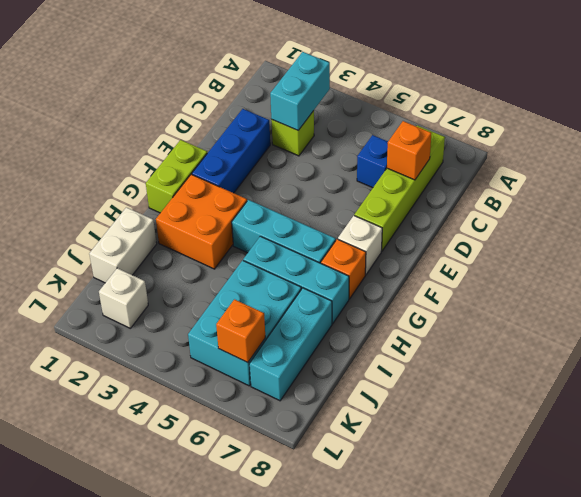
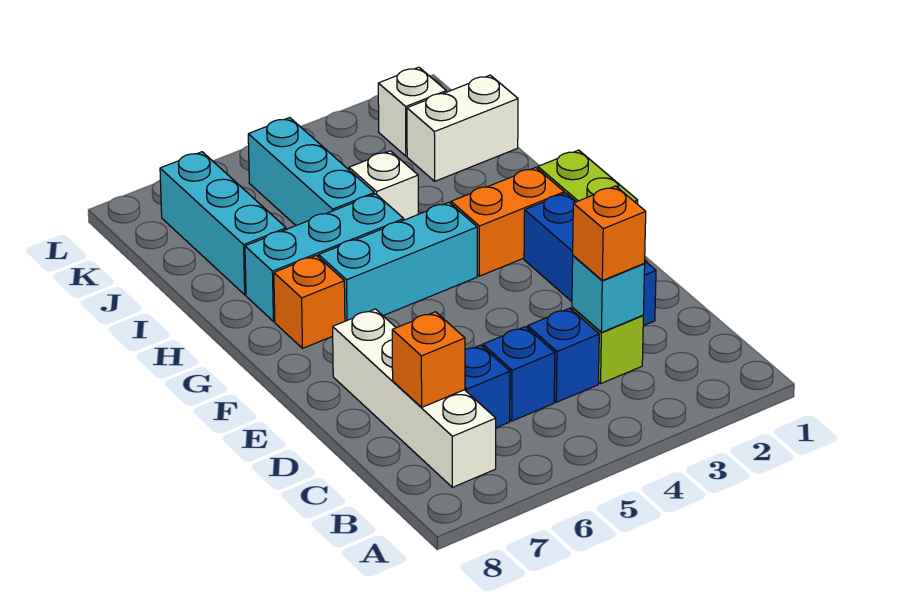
cyan brick B3:C3 level 2 -> cyan brick C3 level 2
lime brick B7:E7 level 1 -> white brick B7:E7 level 1
none -> blue brick C4 level 1
none -> blue brick C5 level 1
white brick F7 level 1 -> white brick I4 level 1
orange brick G2:H3 level 1 -> orange brick G2:G3 level 1
white brick I1:J1 level 1 -> white brick J1:J2 level 1
cyan brick I5:K6 level 1 -> cyan brick I5:K5 level 1
orange brick K6 level 2 -> orange brick C3 level 3

